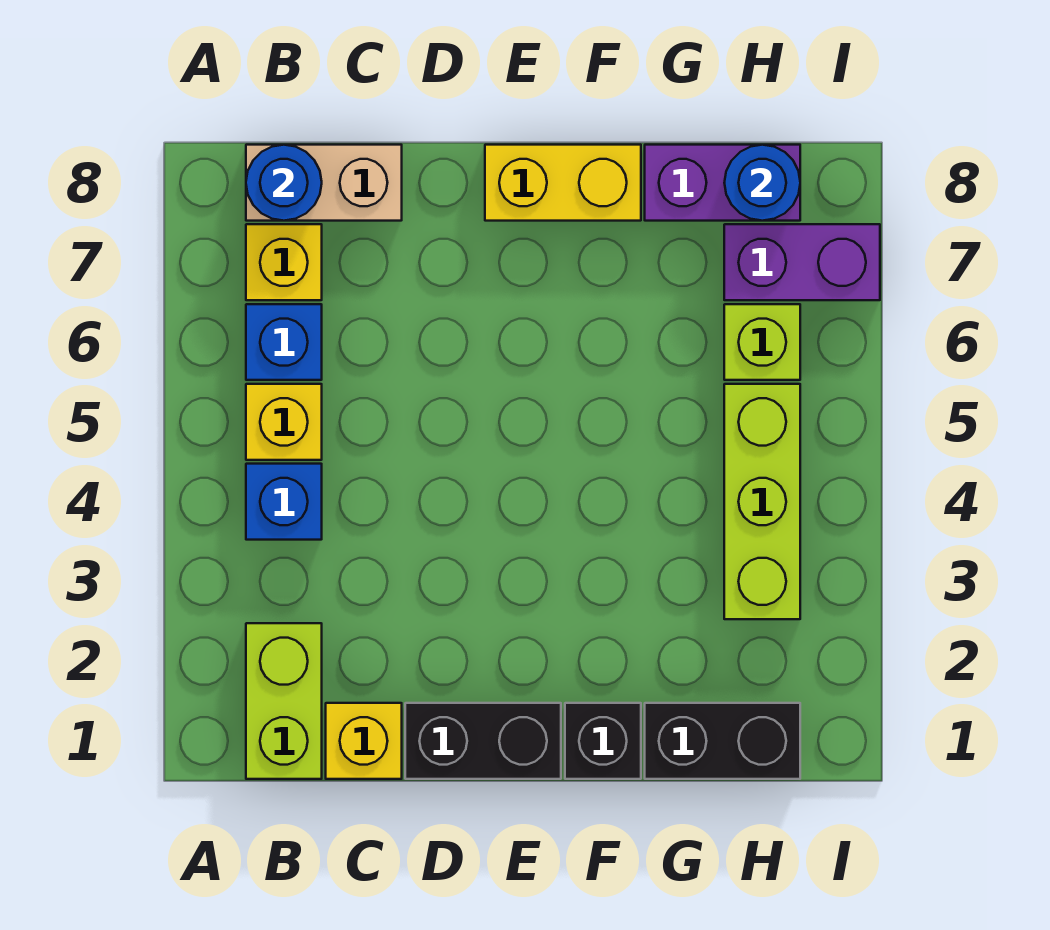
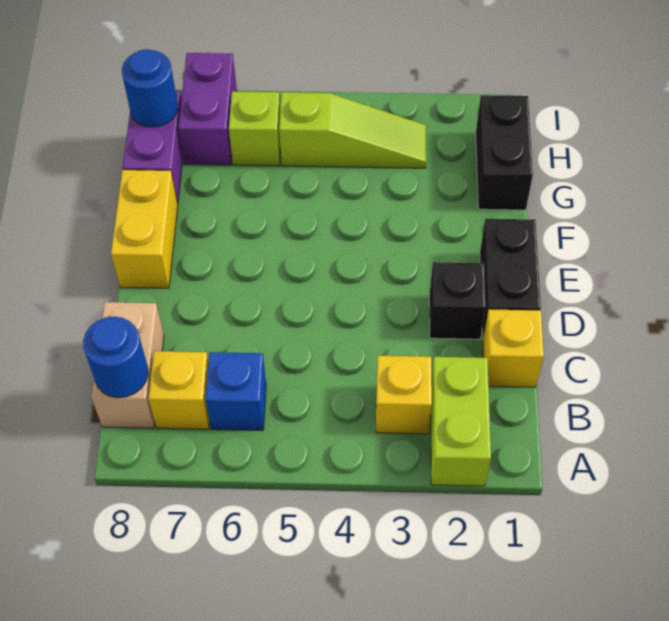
lime brick B1:B2 level 1 -> lime brick A2:B2 level 1
blue brick B4 level 1 -> none
yellow brick B5 level 1 -> yellow brick B3 level 1
black brick F1 level 1 -> black brick D2 level 1
lime brick H3:H5 level 1 -> lime slope H3:H5 level 1 top 5

